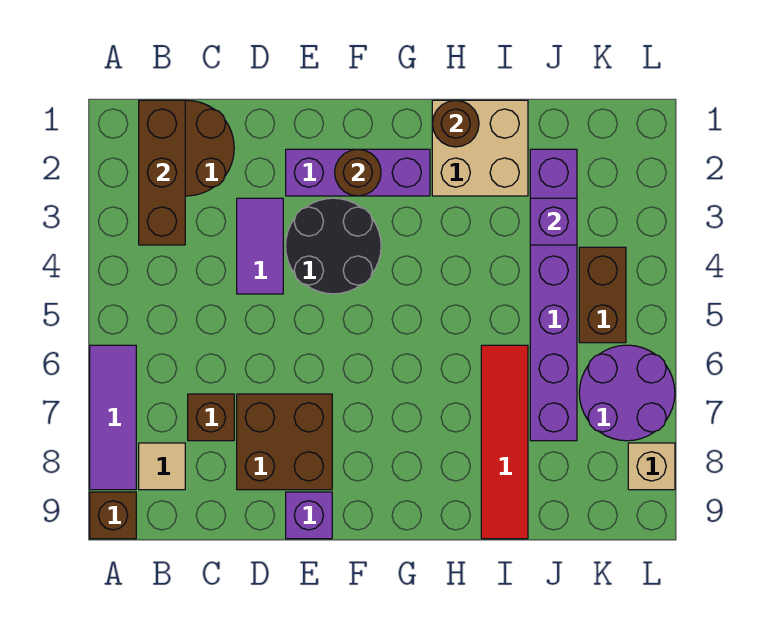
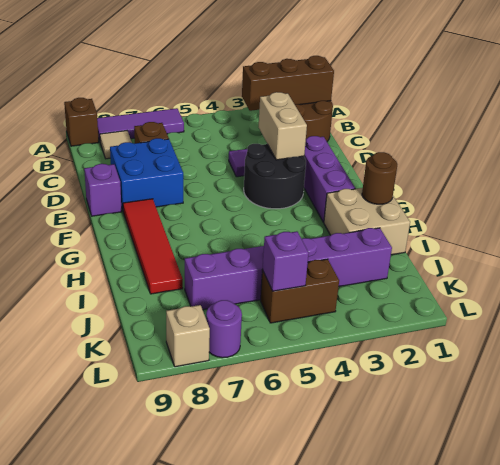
none -> tan brick D3:E3 level 2
brown brick D7:E8 level 1 -> blue brick D7:E8 level 1
brown round brick F2 level 2 -> none
red tile I6:I9 level 1 -> red tile F8:I8 level 1
purple brick J3 level 2 -> purple brick K5 level 2
purple round brick K6:L7 level 1 -> purple round brick L7 level 1

